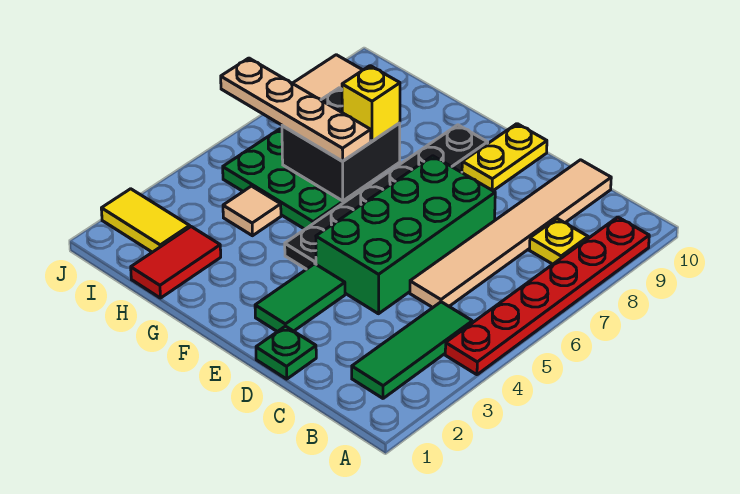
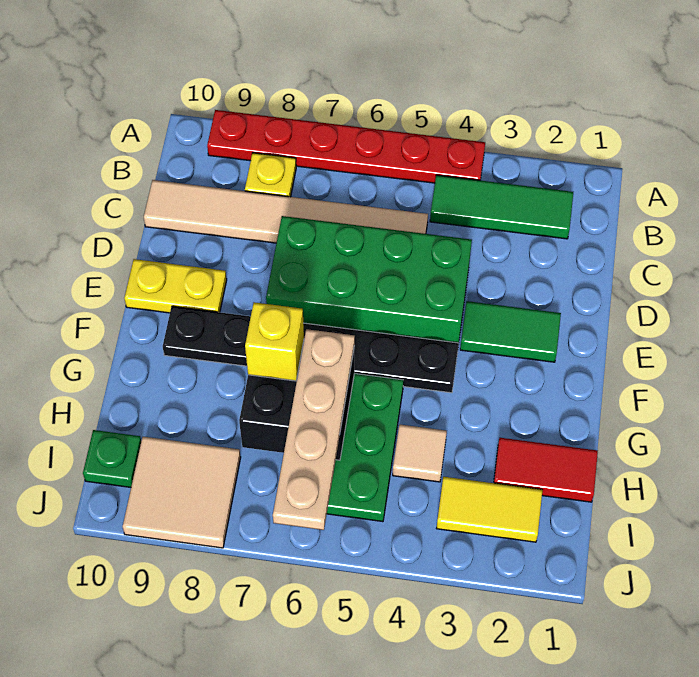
green plate D1 level 1 -> green plate I10 level 1
yellow tile I2:J2 level 1 -> yellow tile I2:I3 level 1

